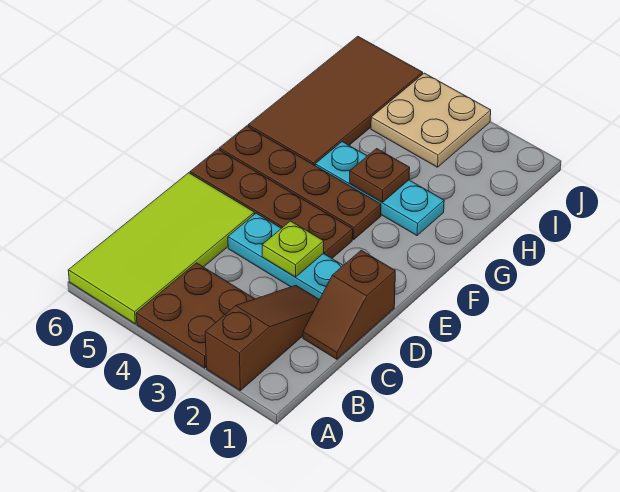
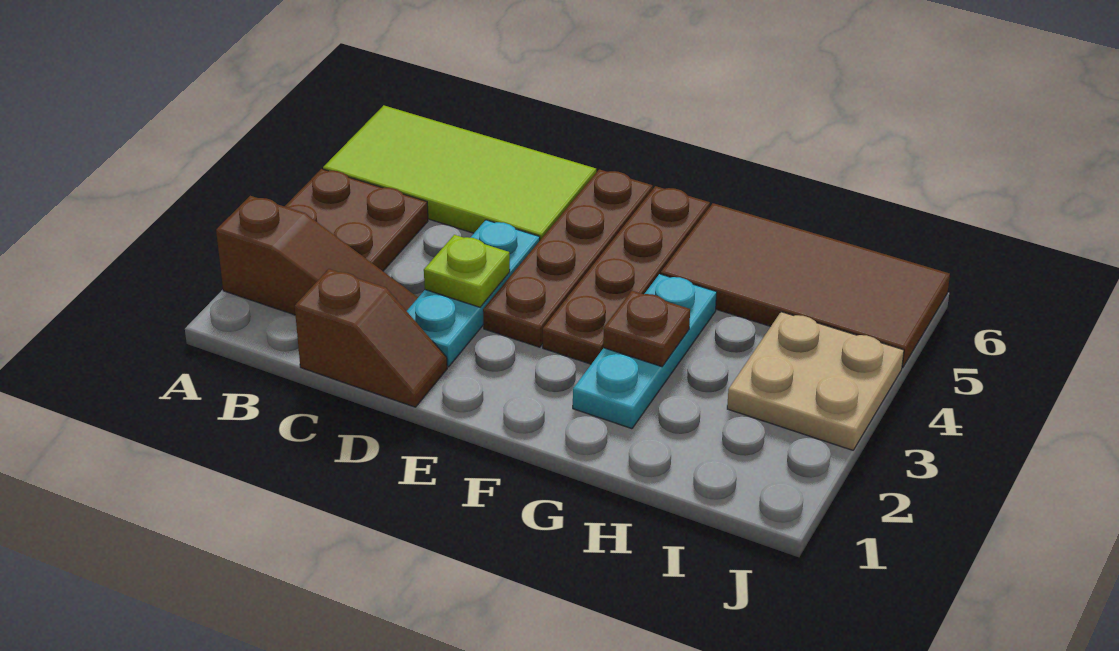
brown slope C1:D1 level 1 top D -> brown slope C1:D1 level 1 top C

